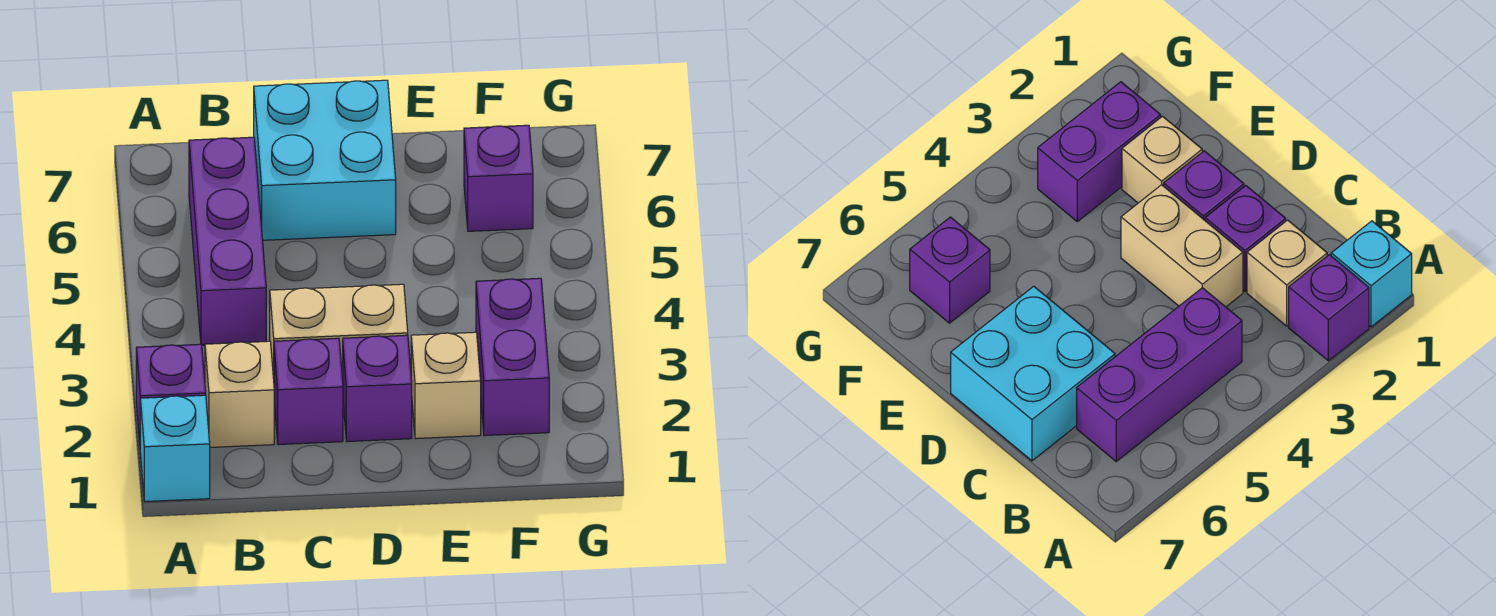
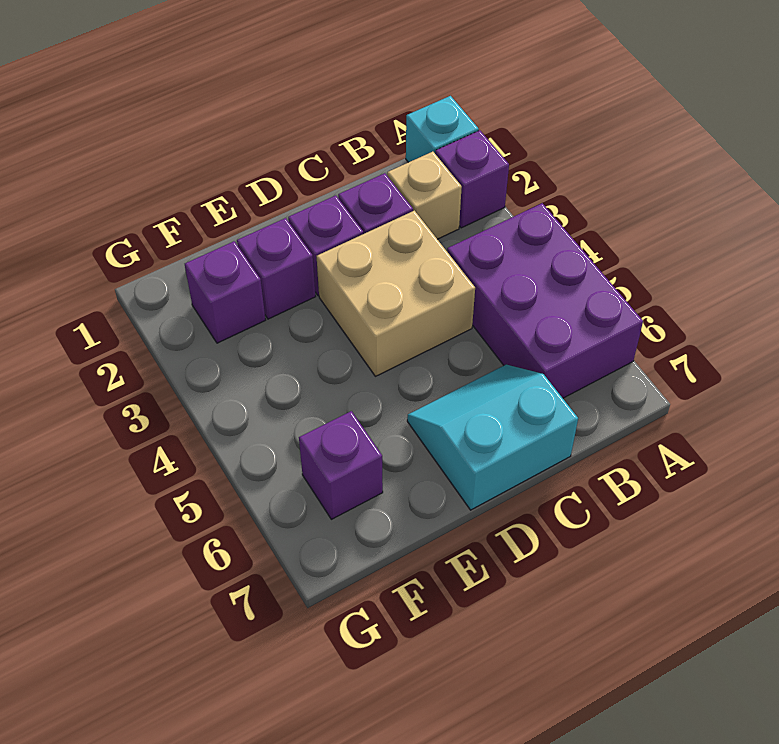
purple brick B4:B6 level 1 -> purple brick A4:B6 level 1
tan brick C3:D3 level 1 -> tan brick C3:D4 level 1
cyan brick C6:D7 level 1 -> cyan slope C6:D7 level 1 top 7
tan brick E2 level 1 -> purple brick E2 level 1
purple brick F2:F3 level 1 -> purple brick F2 level 1

